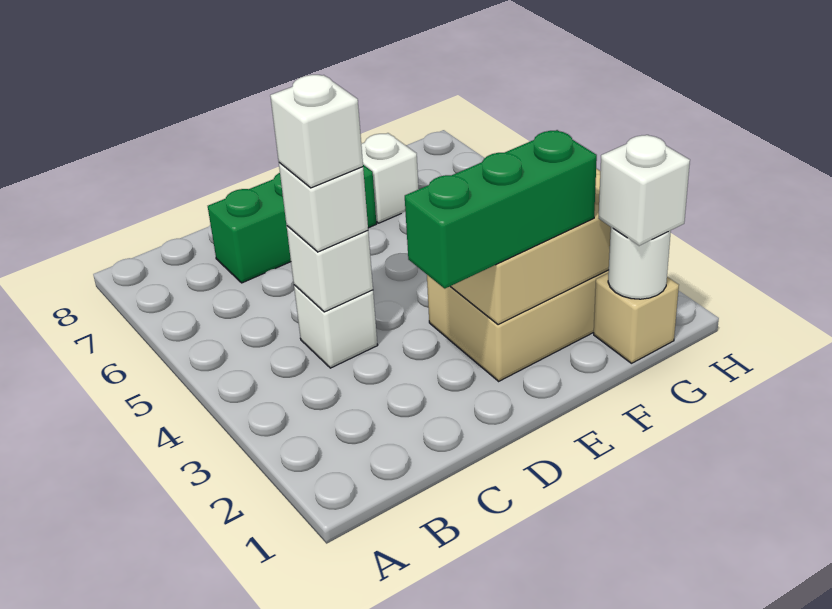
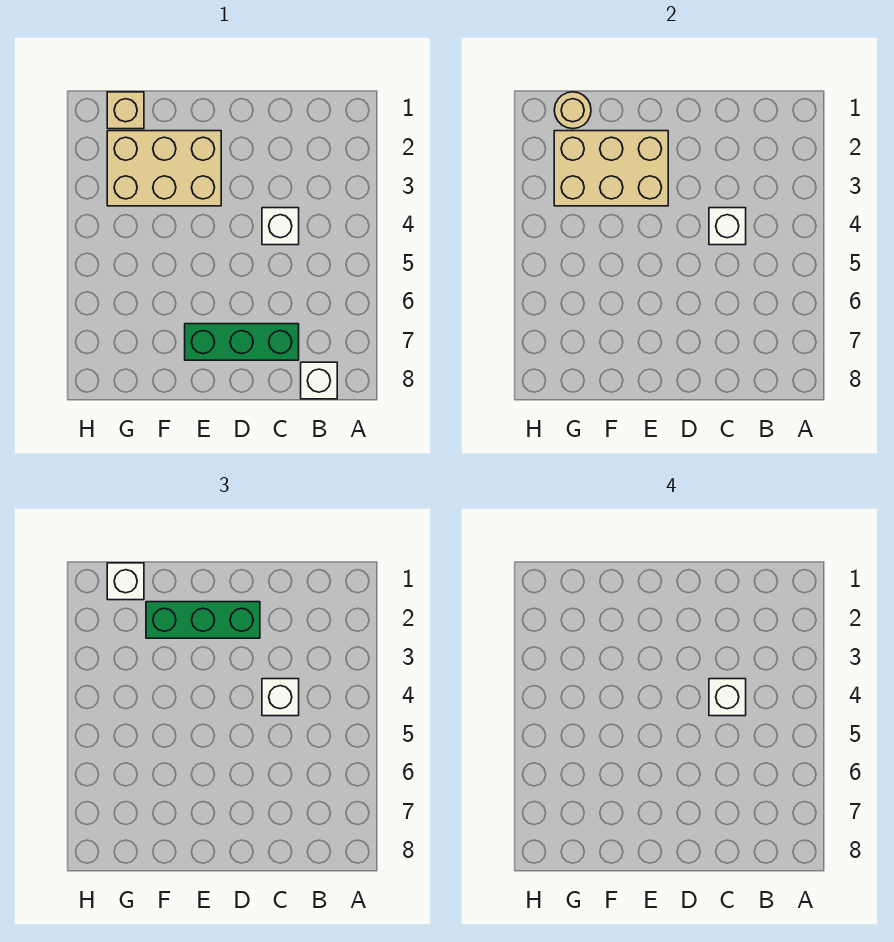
white brick F7 level 1 -> white brick B8 level 1
white round brick G1 level 2 -> tan round brick G1 level 2

